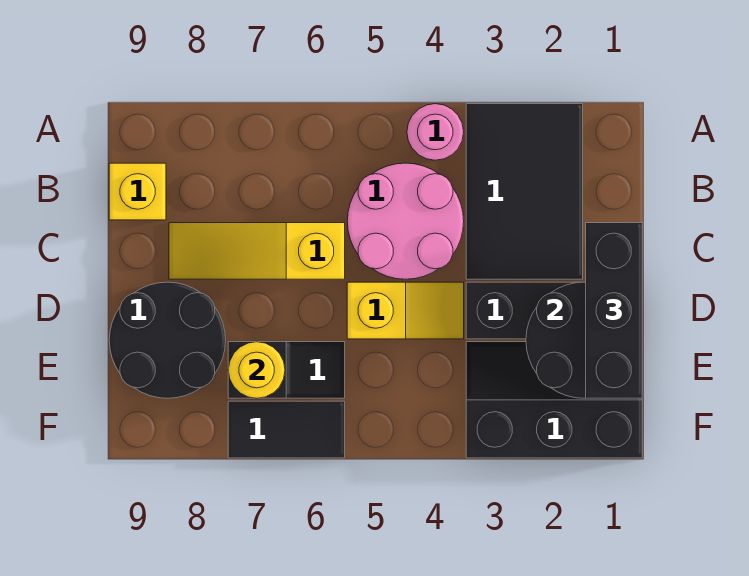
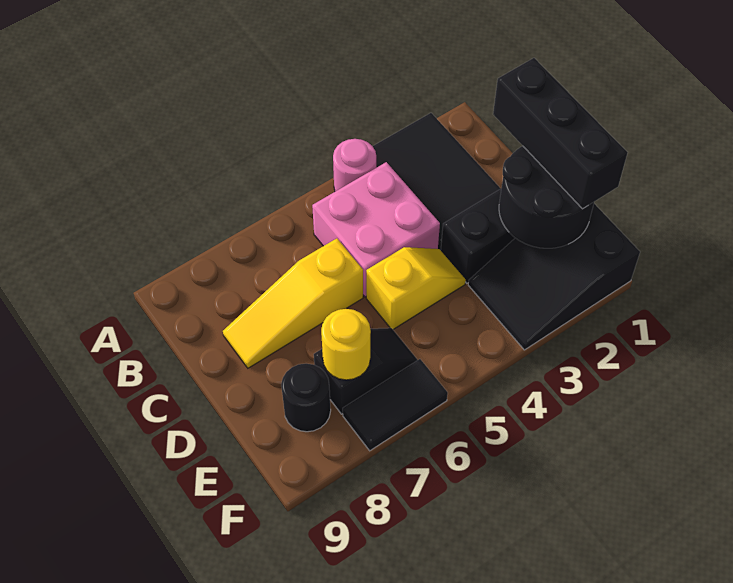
pink round brick B4:C5 level 1 -> pink brick B4:C5 level 1
yellow brick B9 level 1 -> none
black round brick D8:E9 level 1 -> black round brick E8 level 1
black slope E1:F3 level 1 top F -> black slope E1:F3 level 1 top 1

